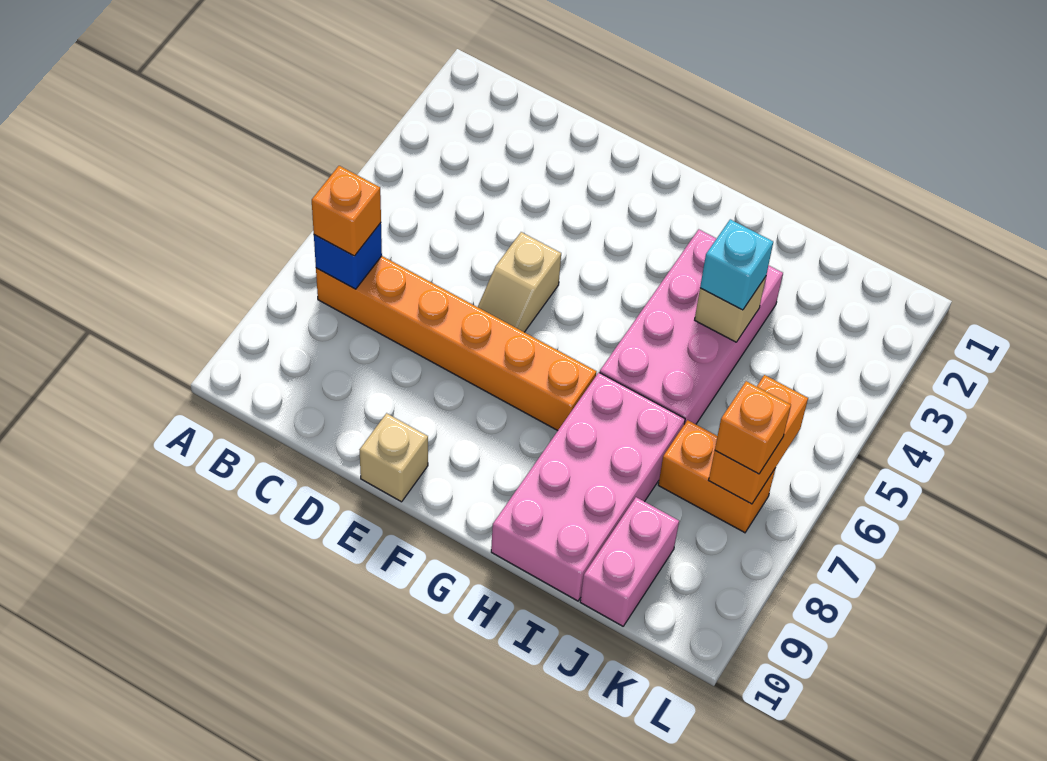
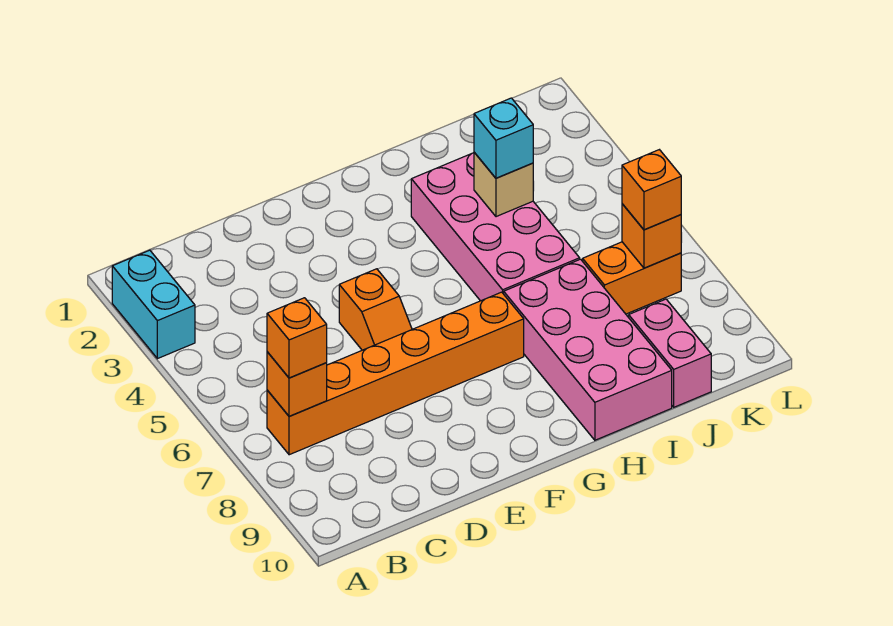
none -> cyan brick A2:A3 level 1
blue brick B7 level 2 -> orange brick B7 level 2
tan slope E5:E6 level 1 top 5 -> orange slope E5:E6 level 1 top 5
tan brick E10 level 1 -> none
orange brick K6:K7 level 2 -> orange brick K7 level 2

